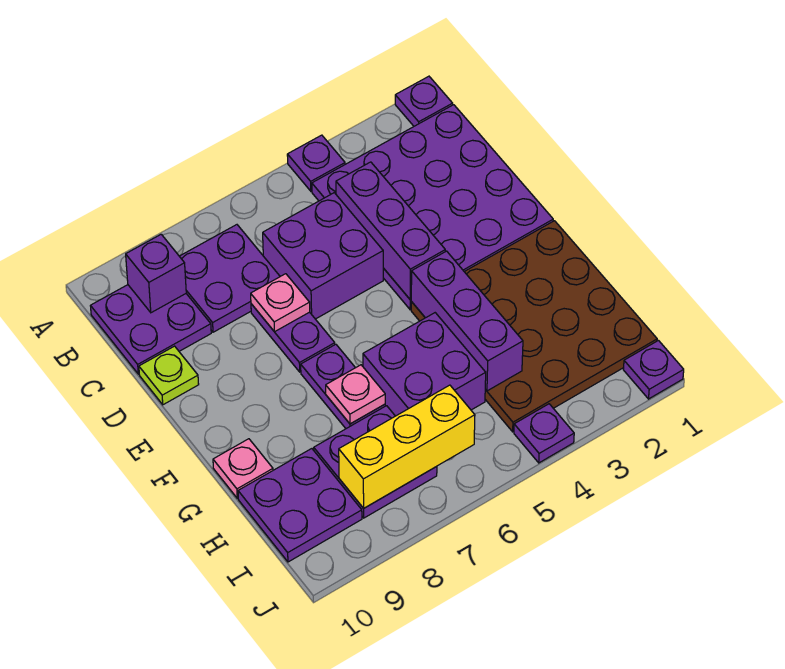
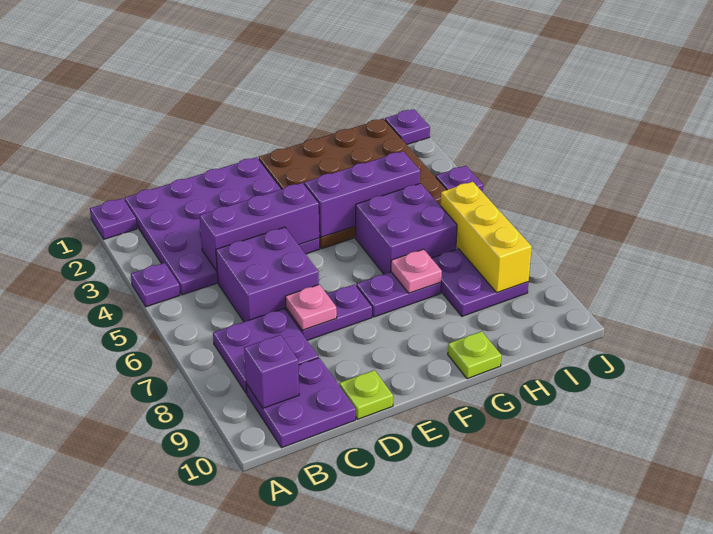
pink plate G10 level 1 -> lime plate G10 level 1
purple plate H9:I10 level 1 -> none

